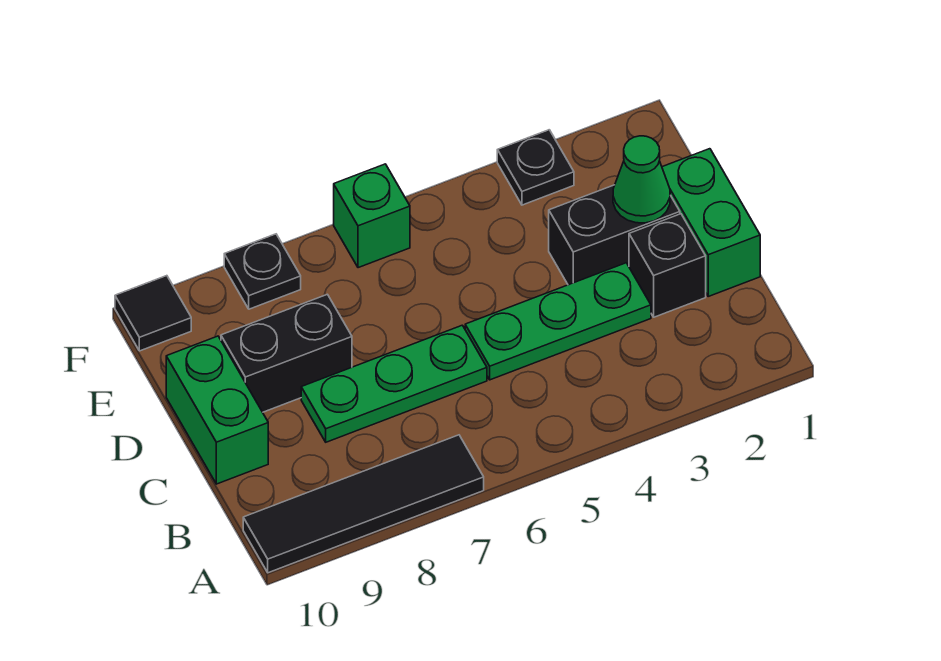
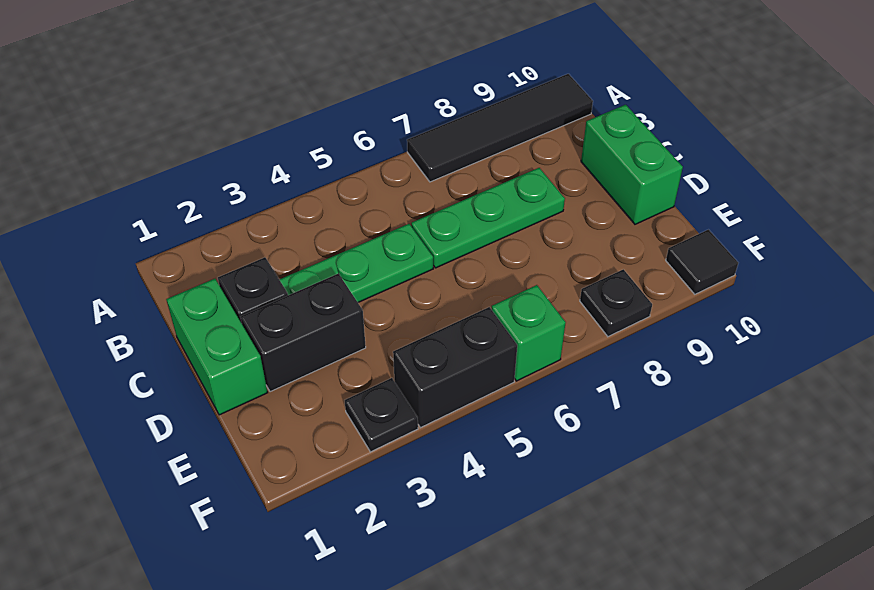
green cone D2 level 2 -> none
black brick D8:D9 level 1 -> black brick F4:F5 level 1

